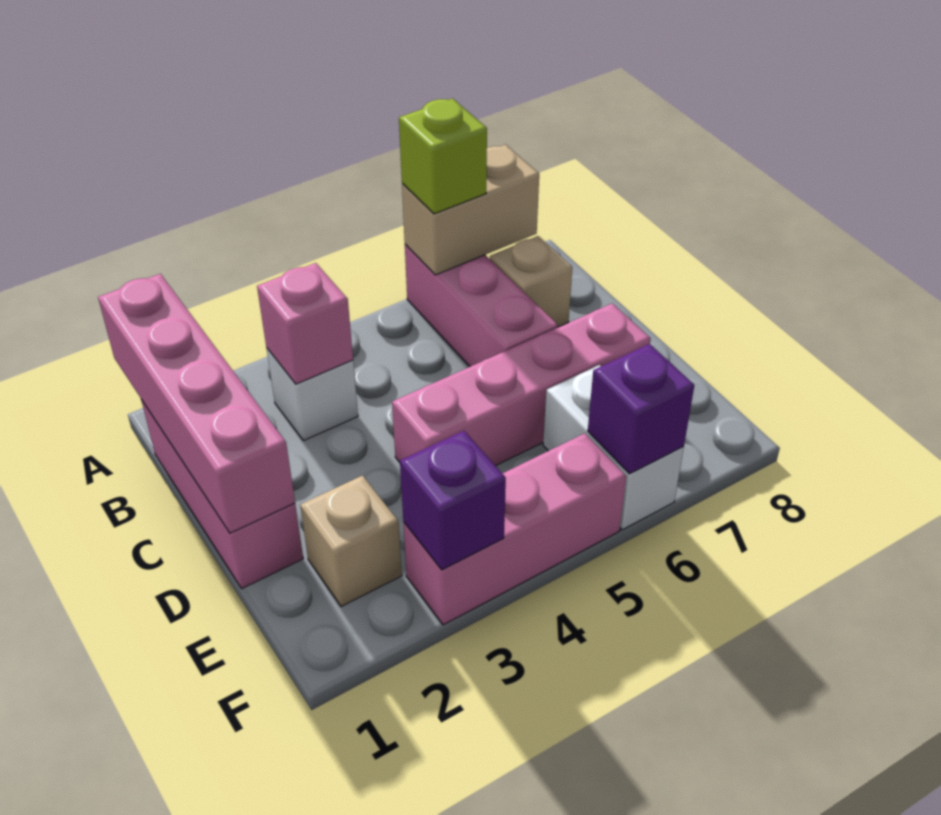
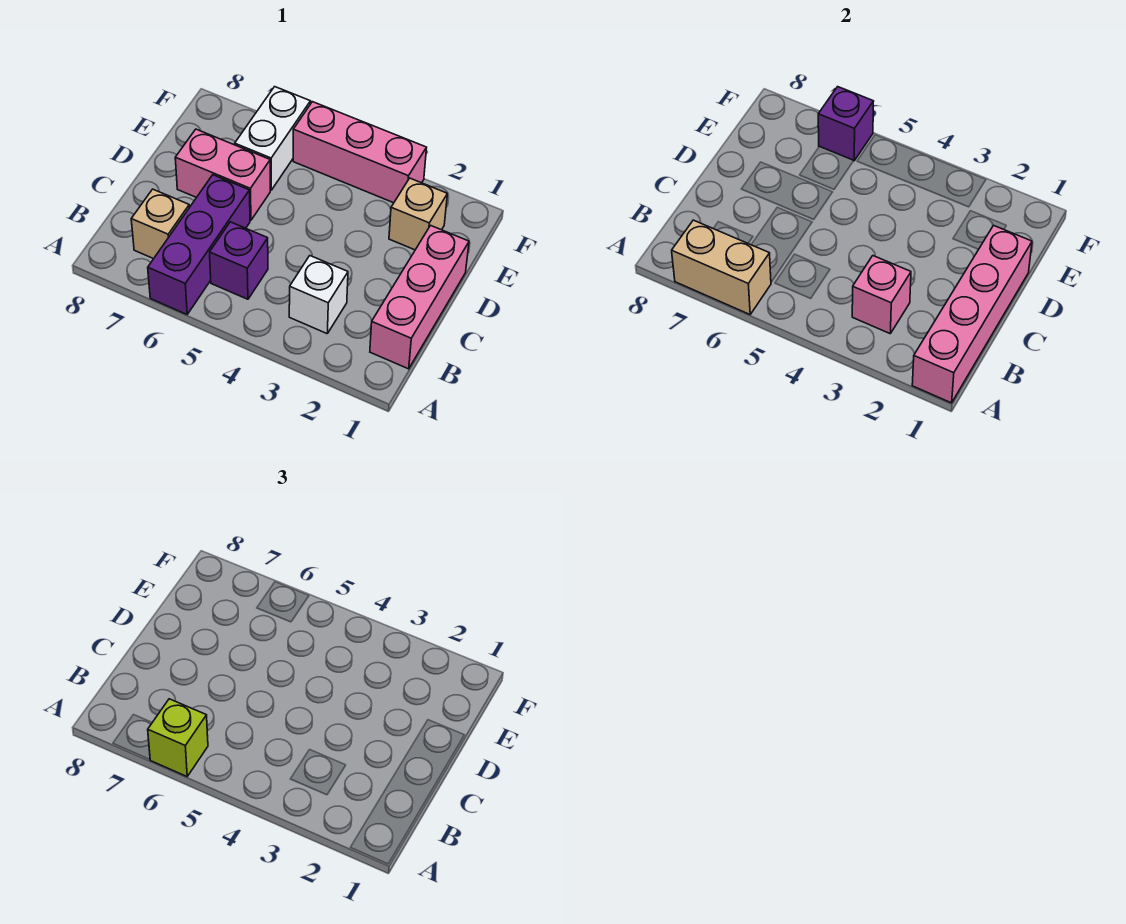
pink brick A6:C6 level 1 -> purple brick A6:C6 level 1
pink brick D4:D7 level 1 -> pink brick D6:D7 level 1
purple brick F3 level 2 -> purple brick B5 level 1

